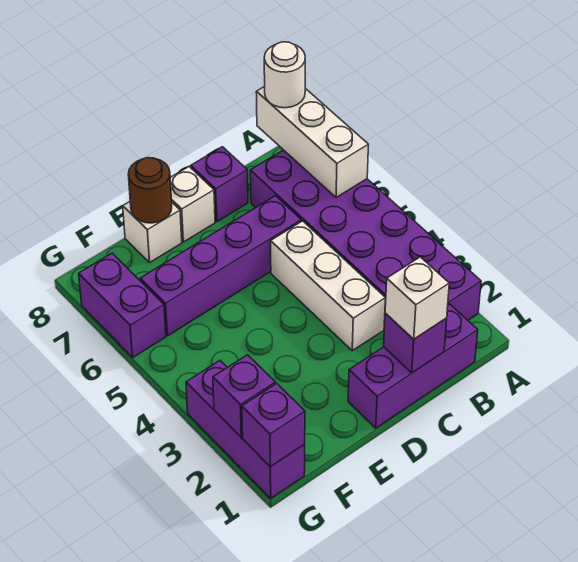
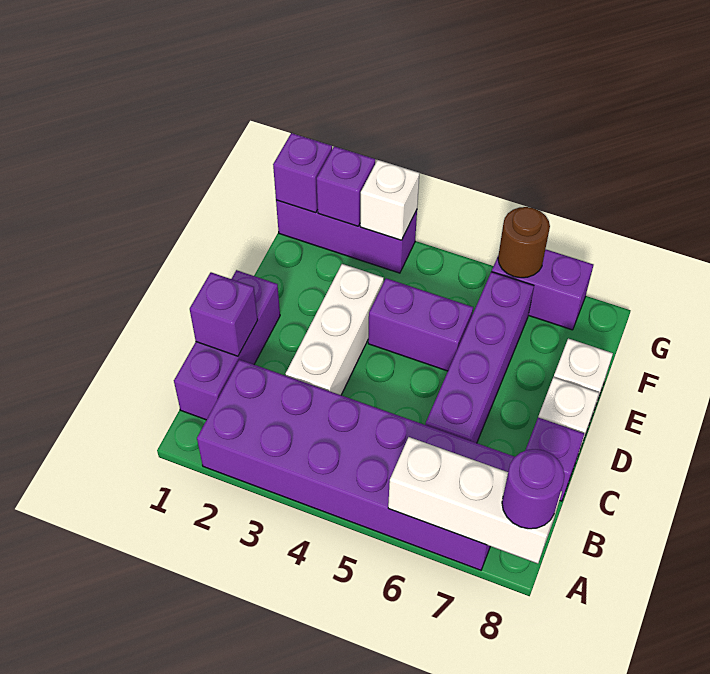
white round brick A8 level 3 -> purple round brick A8 level 3
white brick C1 level 3 -> white brick G3 level 2
white brick C3:C5 level 1 -> white brick C3:E3 level 1
none -> purple brick E4:E5 level 1
brown round brick E8 level 2 -> brown round brick G6 level 2

